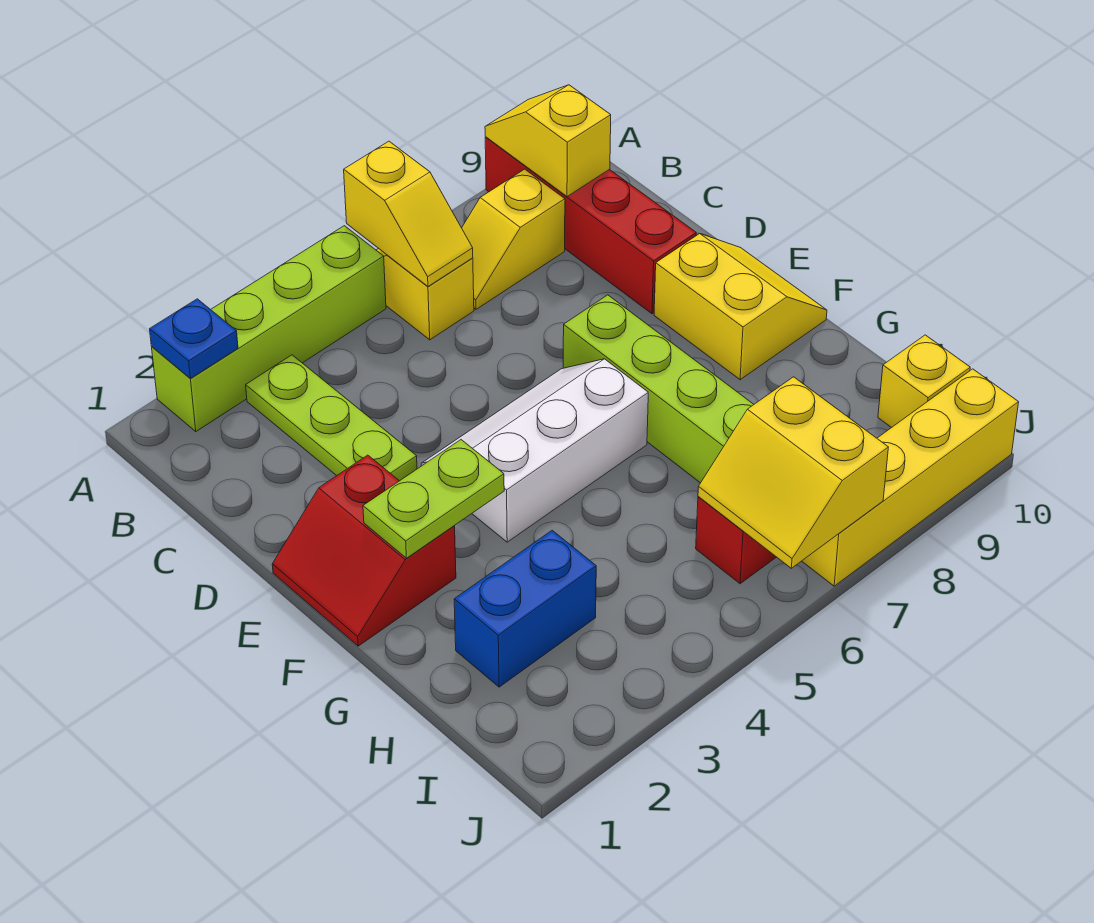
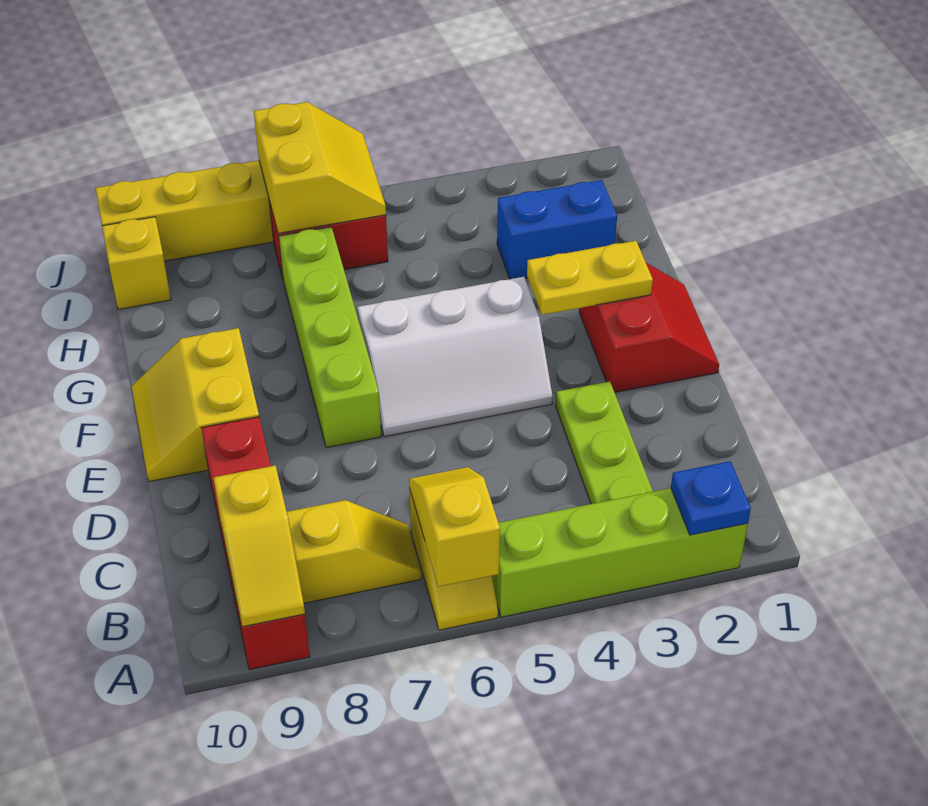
lime plate F2:F3 level 2 -> yellow plate F2:F3 level 2

